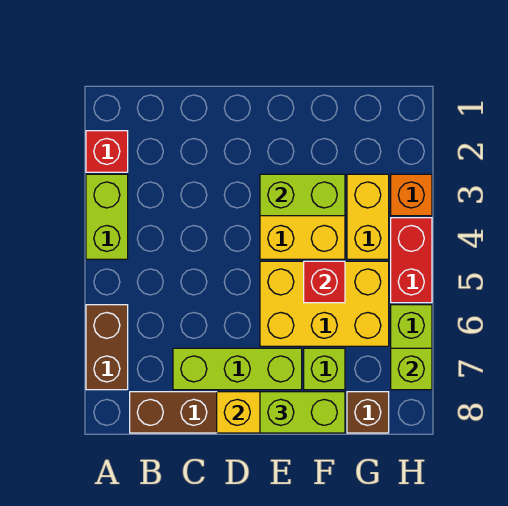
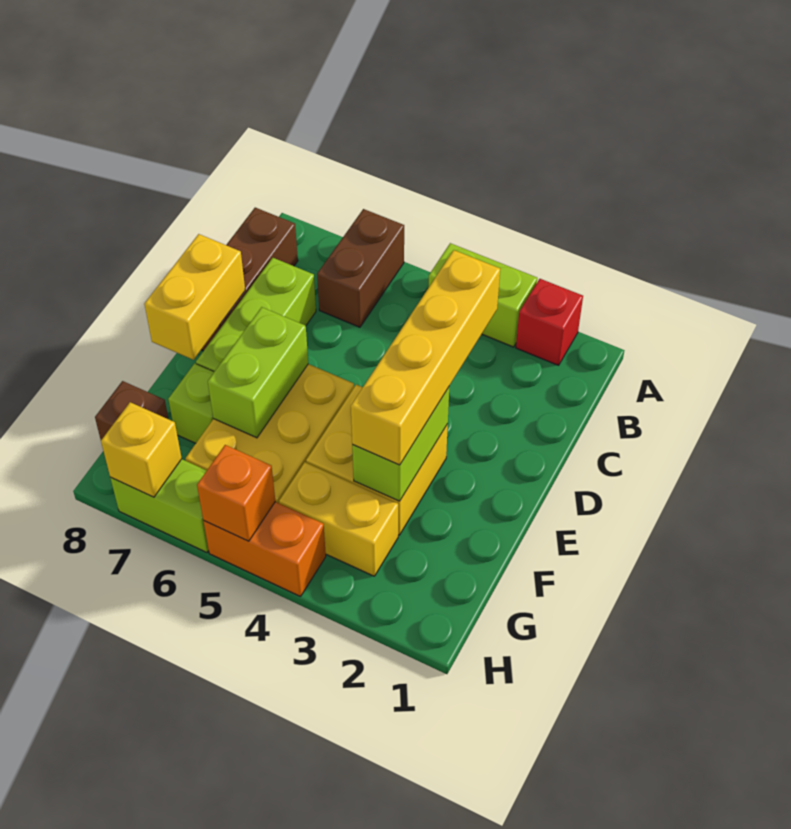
brown brick A6:A7 level 1 -> brown brick A6:B6 level 1
none -> yellow brick C3:F3 level 3
lime brick E8:F8 level 3 -> lime brick E6:F6 level 2
red brick F5 level 2 -> none
orange brick H3 level 1 -> orange brick H5 level 2
red brick H4:H5 level 1 -> orange brick H4:H5 level 1
lime brick H7 level 2 -> yellow brick H7 level 2

